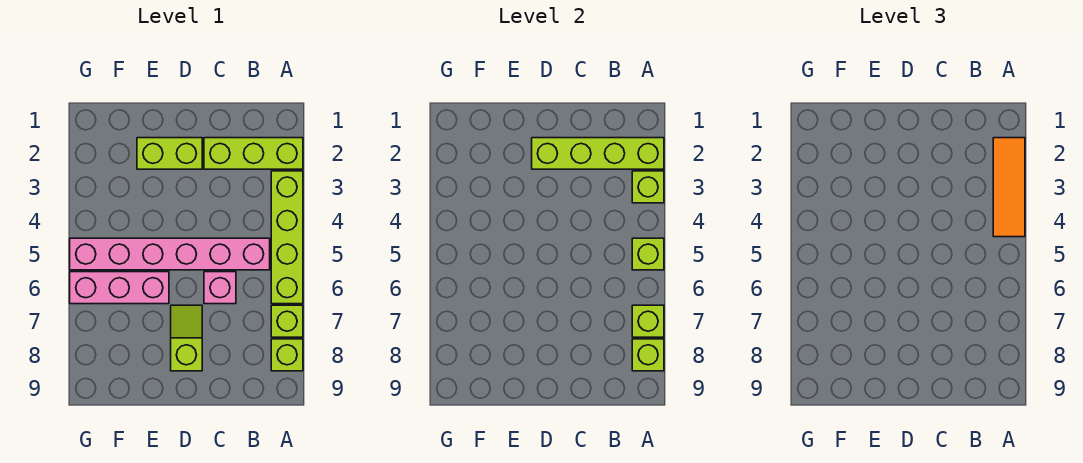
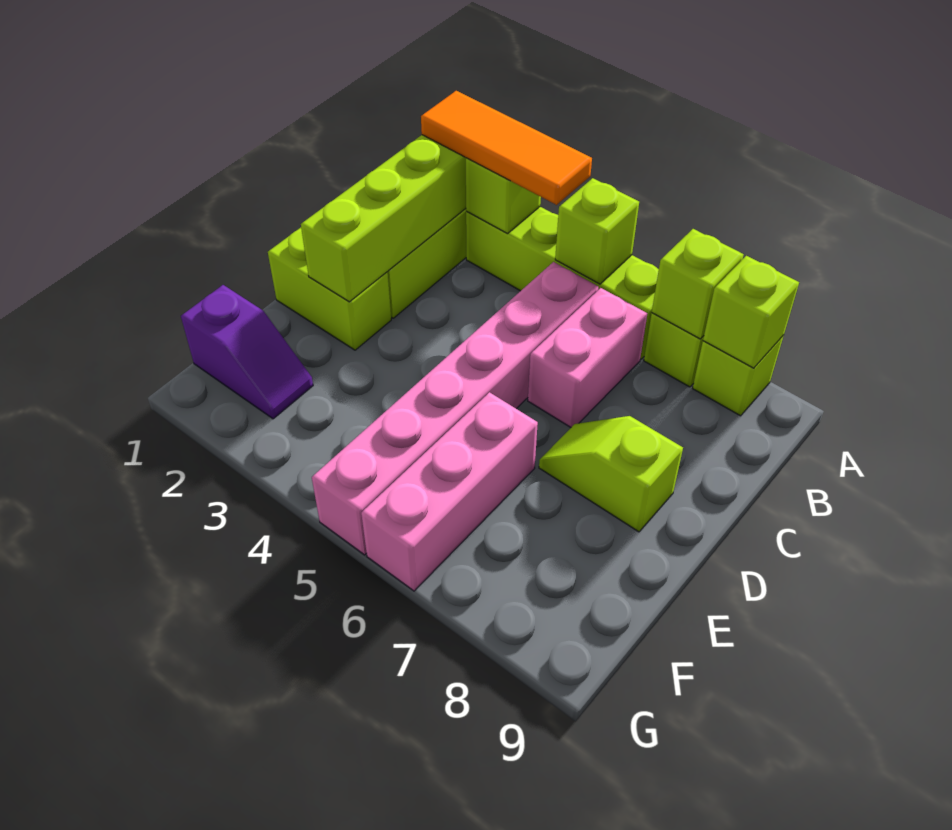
pink brick C6 level 1 -> pink brick B6:C6 level 1
lime brick D2:E2 level 1 -> lime brick D1:D2 level 1
none -> purple slope F1:F2 level 1 top 1

